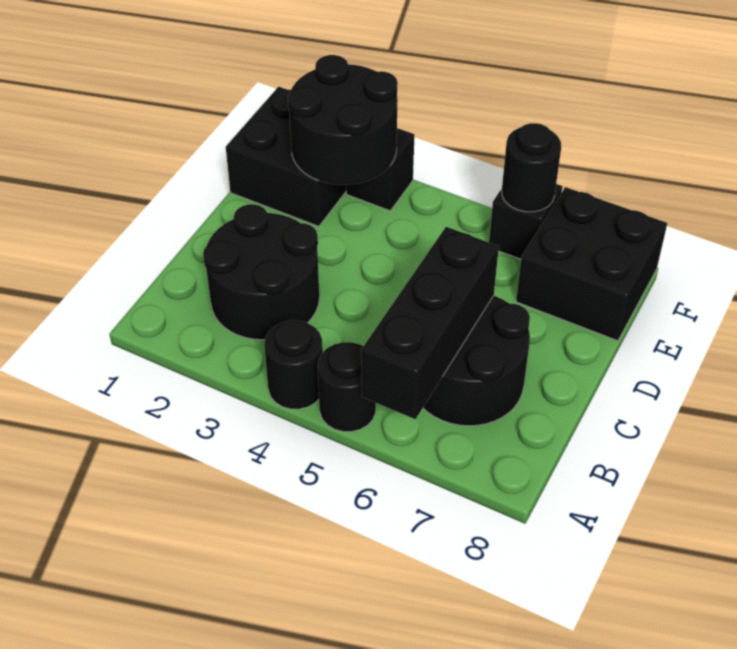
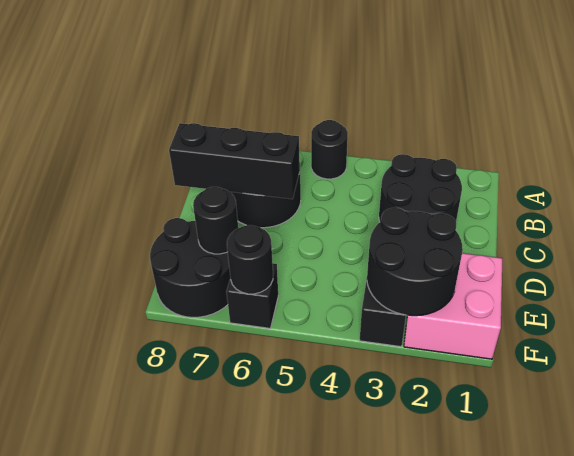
black round brick A4 level 1 -> black round brick E7 level 2
black brick A6:C6 level 2 -> black brick C6:C8 level 2
black brick E1:F2 level 1 -> pink brick E1:F2 level 1
black brick E7:F8 level 1 -> black round brick E7:F8 level 1

